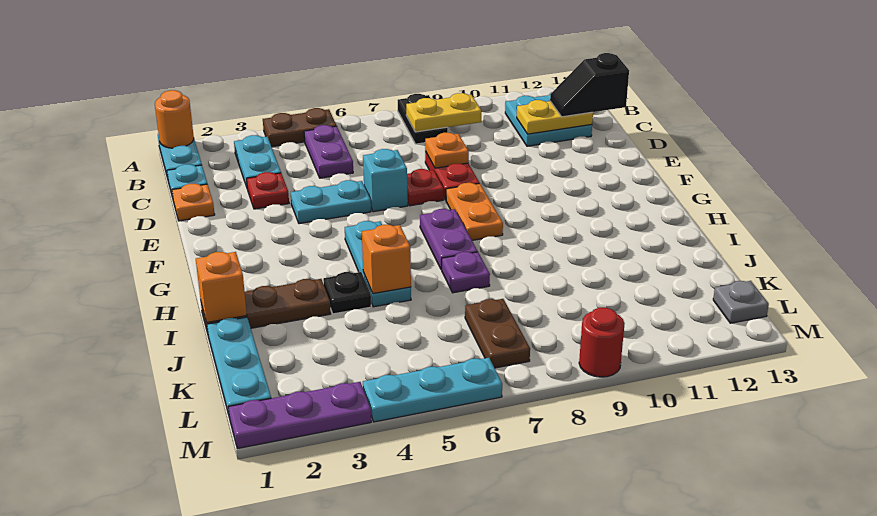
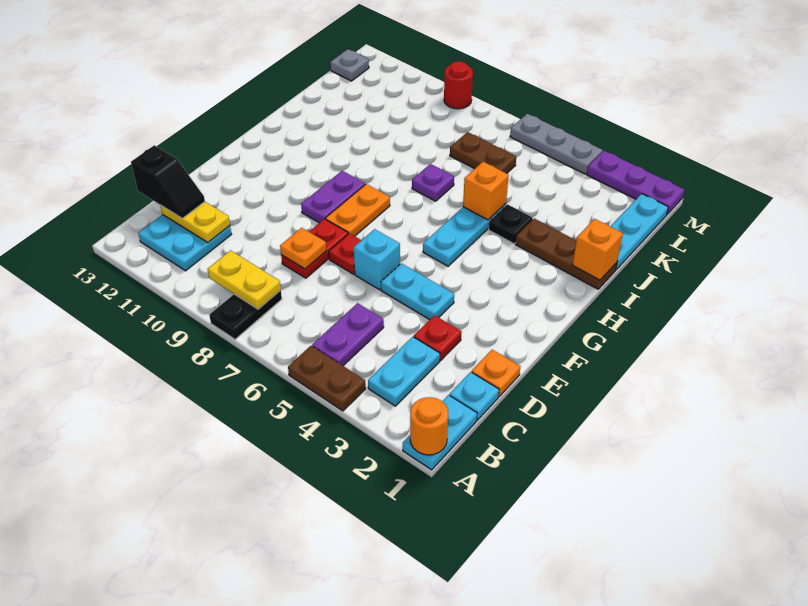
purple plate G7:H7 level 1 -> purple plate F9:G9 level 1
brown plate K7:L7 level 1 -> brown plate K6:K7 level 1
cyan plate M4:M6 level 1 -> grey plate M4:M6 level 1

